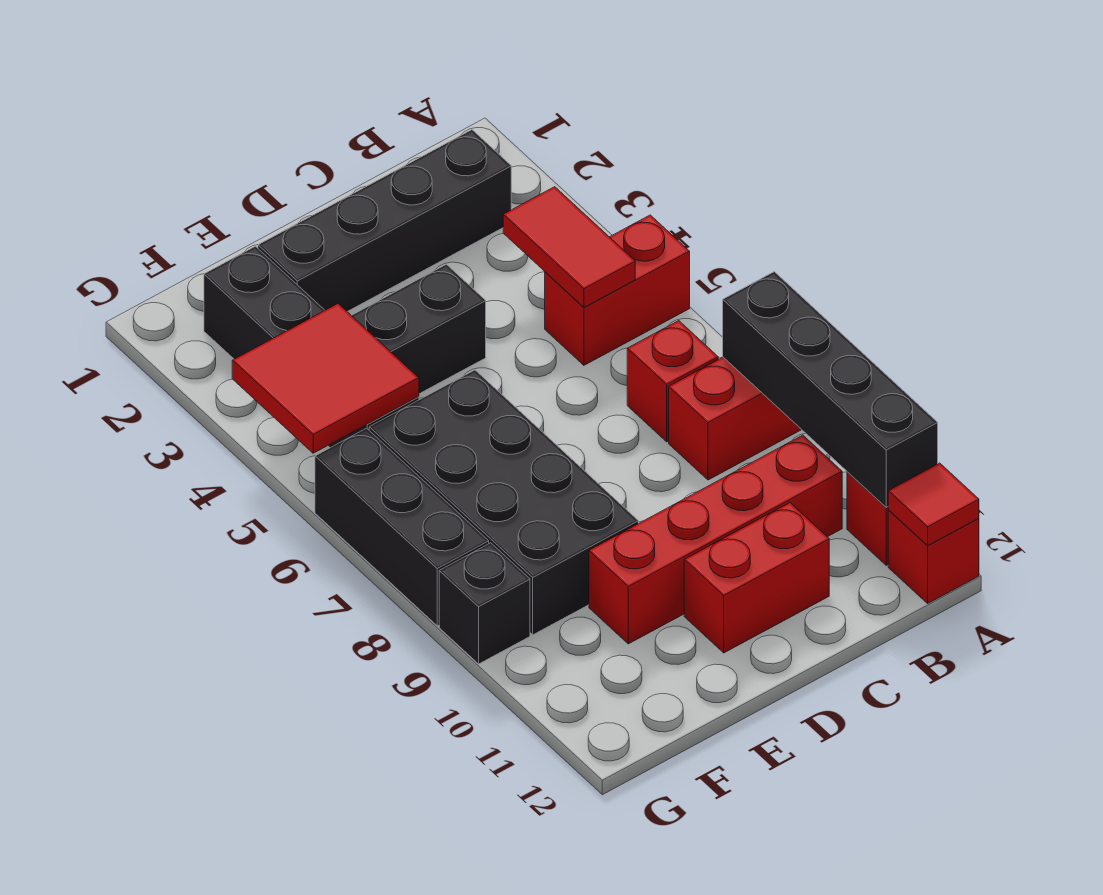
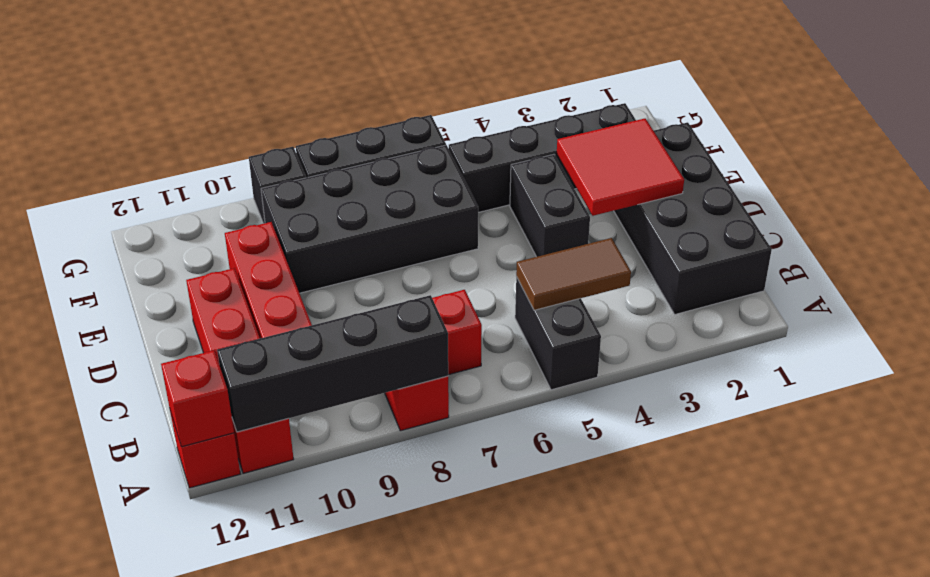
red brick A5:B5 level 1 -> black brick A5:B5 level 1
red tile A12 level 2 -> red brick A12 level 2
black brick B2:E2 level 1 -> black brick B1:E2 level 1
red tile B4:B5 level 2 -> brown tile B4:B5 level 2
red tile F4:G5 level 2 -> red tile D2:E3 level 2

